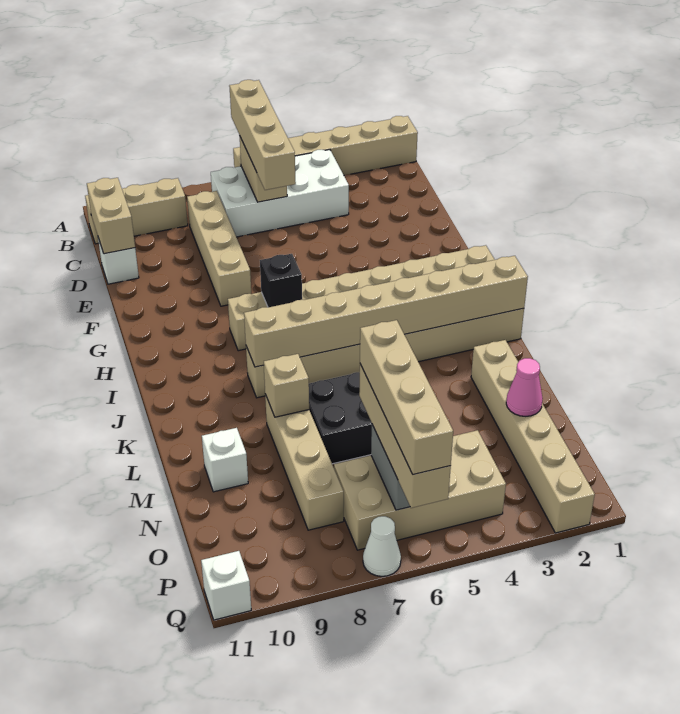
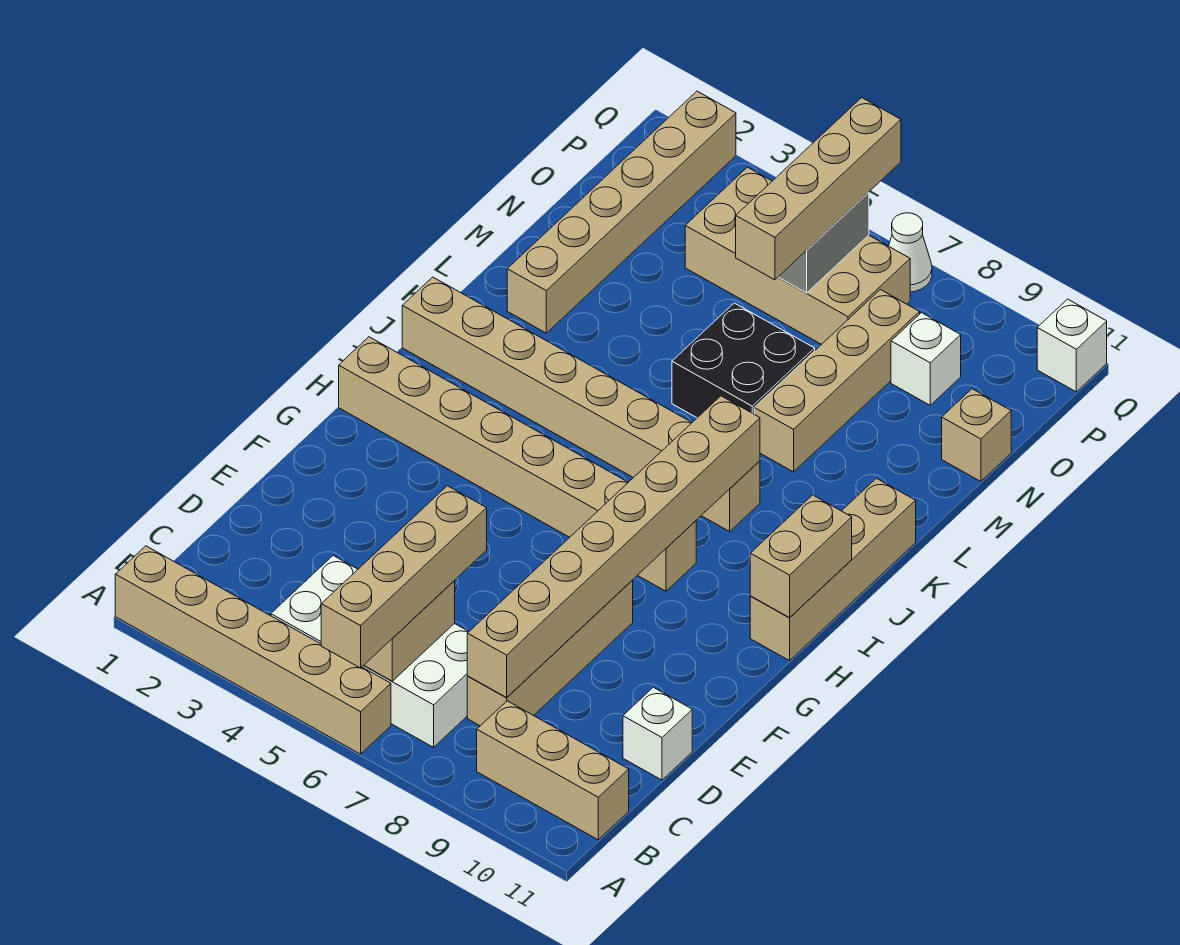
tan brick C11:D11 level 2 -> tan brick H11:I11 level 2
black brick H7 level 2 -> none
tan brick J1:J8 level 2 -> tan brick C8:J8 level 2
tan brick L8 level 2 -> tan brick N11 level 1
white brick M10 level 1 -> white brick O9 level 1
pink cone N2 level 2 -> none
tan brick N6:Q6 level 4 -> tan brick H11:K11 level 1

